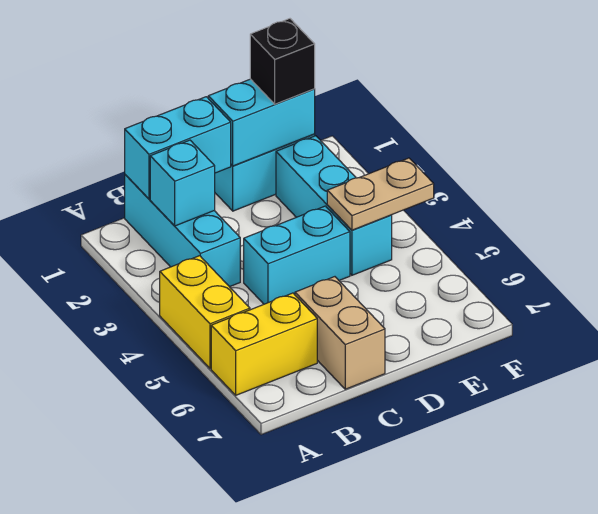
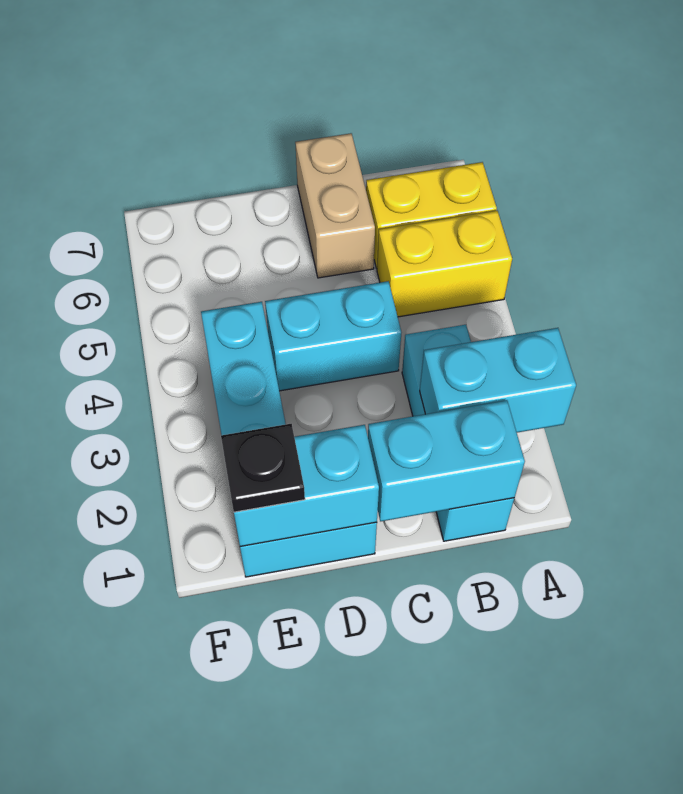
yellow brick A4:A5 level 1 -> yellow brick A5:B5 level 1
cyan brick B2 level 2 -> cyan brick A2:B2 level 2
black brick E1 level 3 -> black plate E1 level 3
tan plate E4:F4 level 2 -> none

